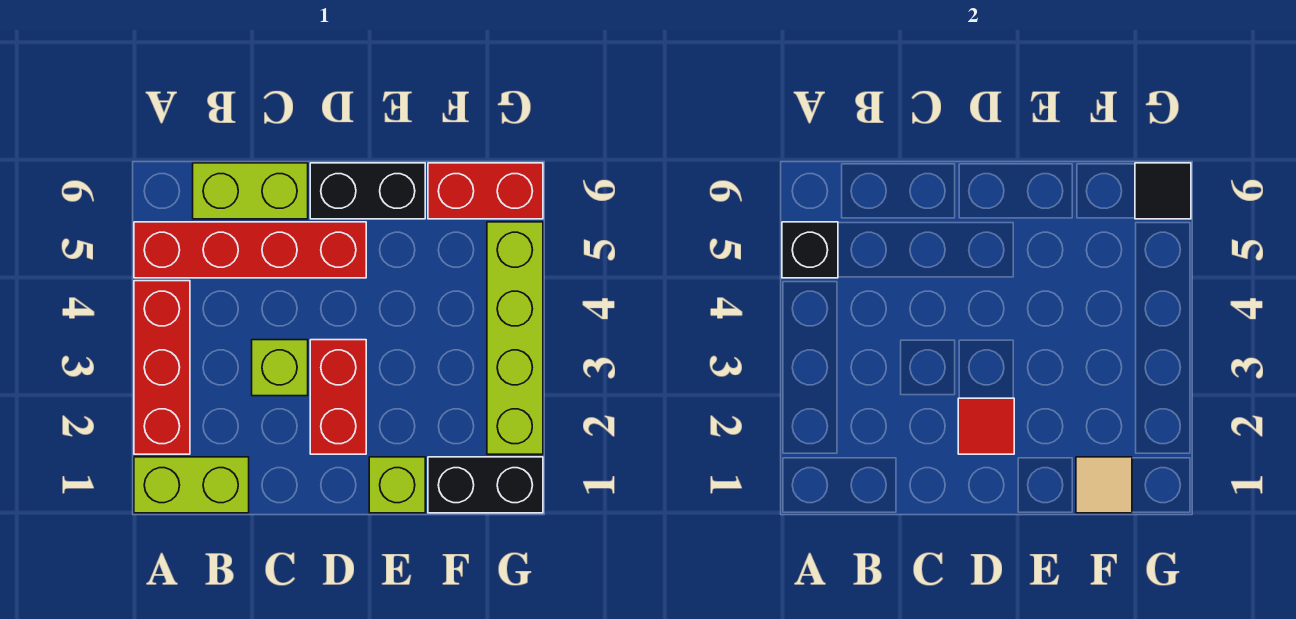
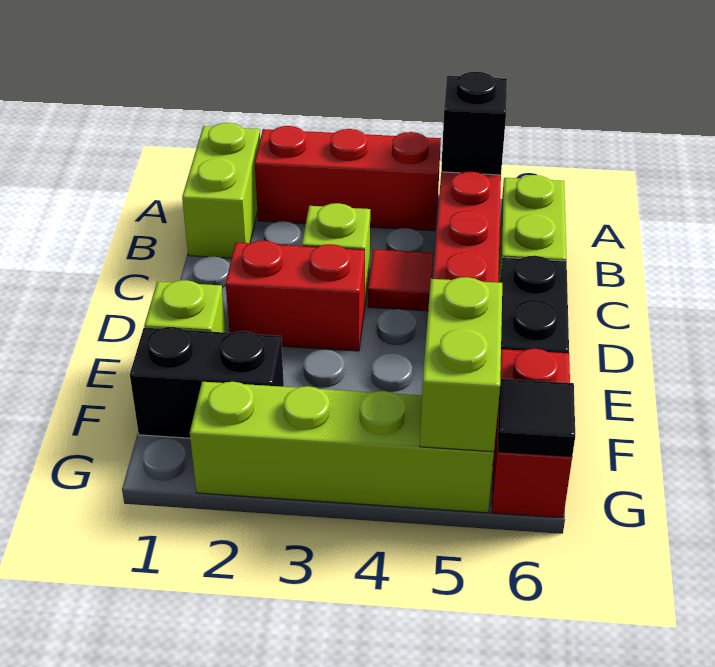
red tile D2 level 2 -> red tile C4 level 1
black brick F1:G1 level 1 -> black brick F1:F2 level 1
tan tile F1 level 2 -> none
none -> lime brick F5:G5 level 2

